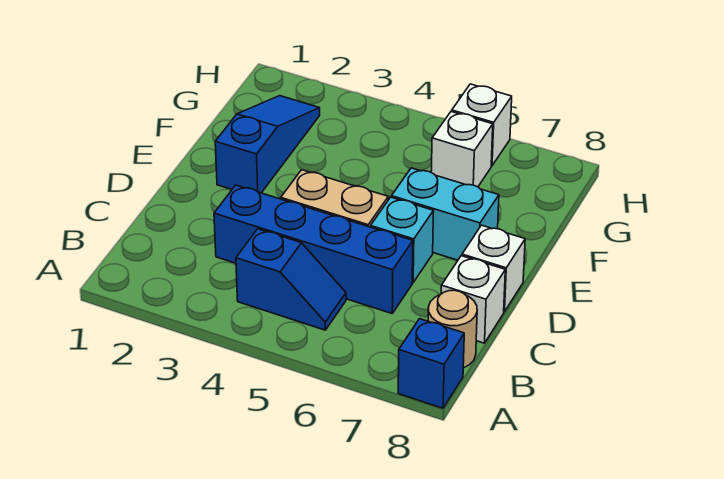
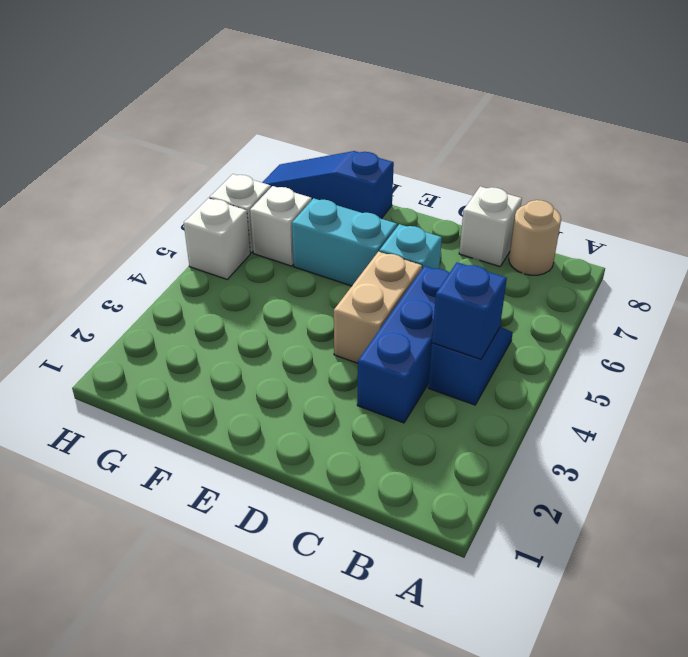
blue brick A8 level 1 -> blue brick B4 level 2
blue brick C3:C6 level 1 -> blue brick C3:C5 level 1
white brick D8 level 1 -> white brick H5 level 1
blue slope E2:G2 level 1 top E -> blue slope F8:H8 level 1 top F
cyan brick E6:E7 level 1 -> cyan brick E6:F6 level 1

